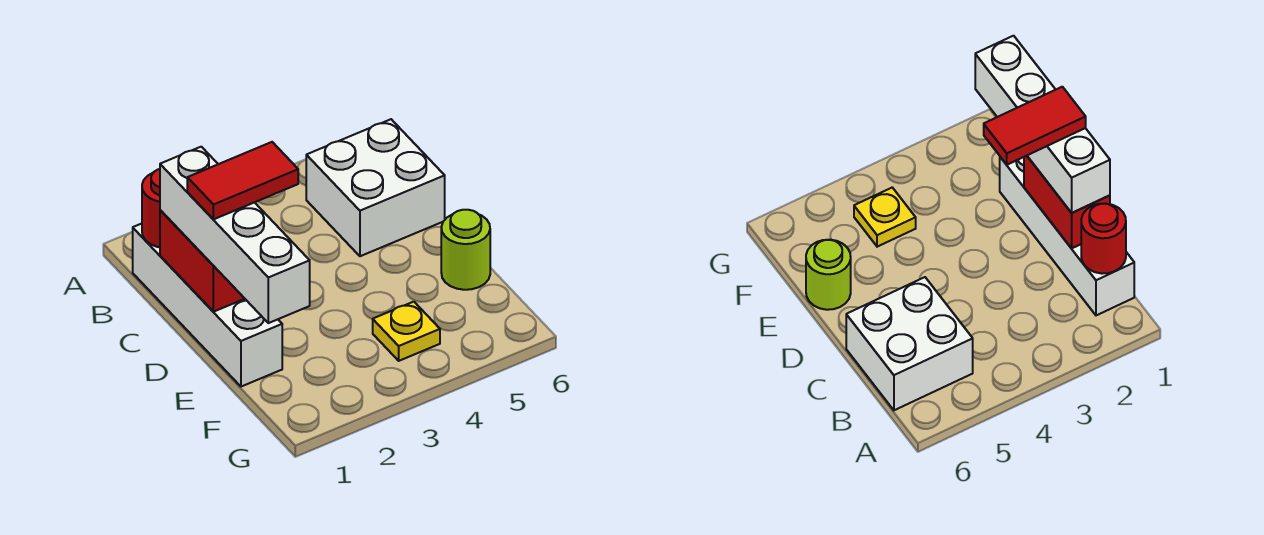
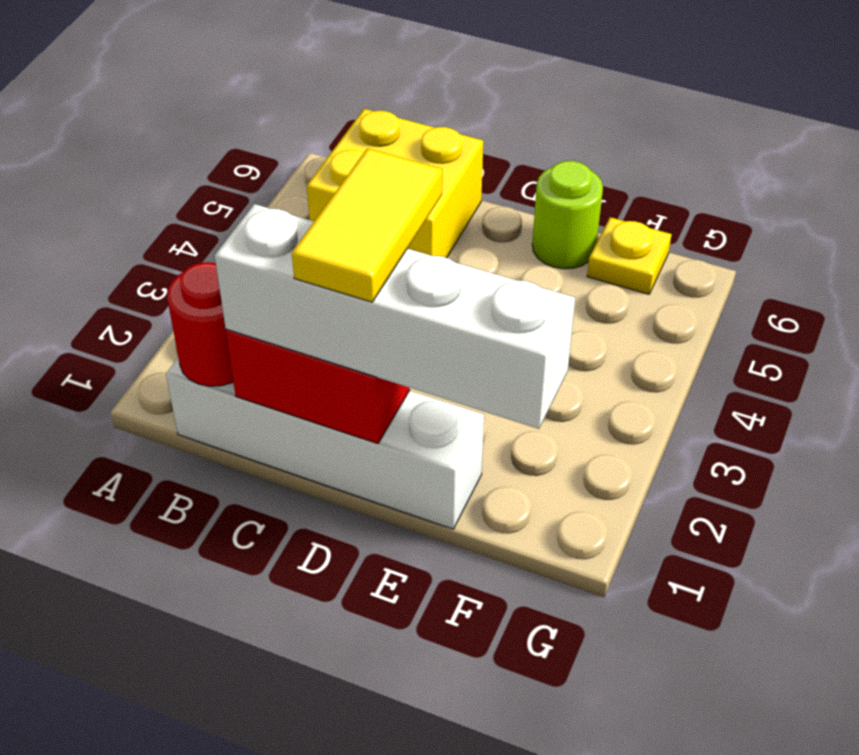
white brick B5:C6 level 1 -> yellow brick B5:C6 level 1
red tile D1:D2 level 4 -> yellow tile D1:D2 level 4
yellow plate F4 level 1 -> yellow plate F6 level 1

